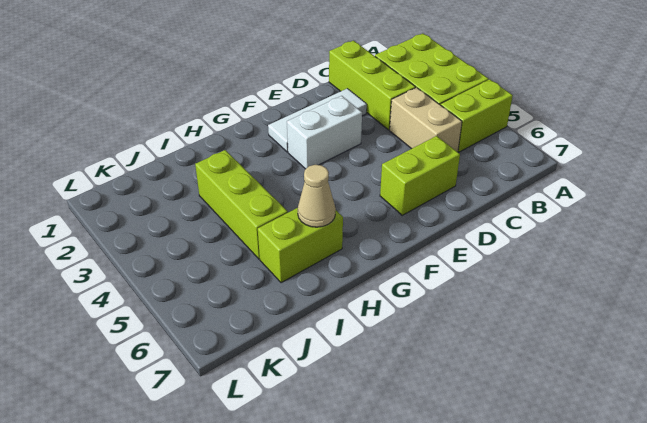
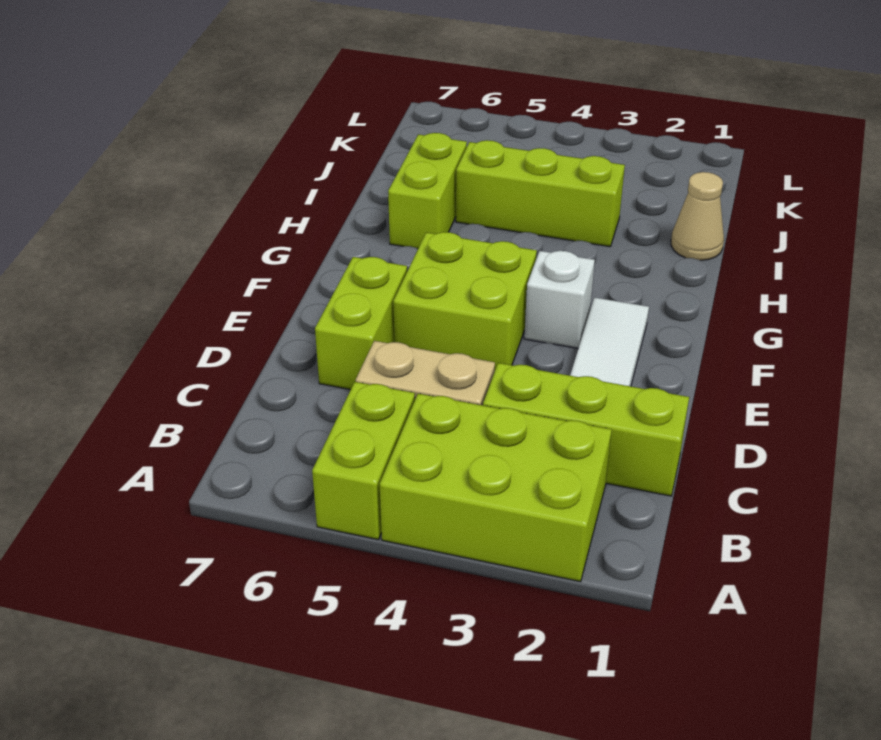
white brick E3:F3 level 1 -> white brick F3 level 1
none -> lime brick E4:F5 level 1
tan cone H6 level 2 -> tan cone I1 level 1

